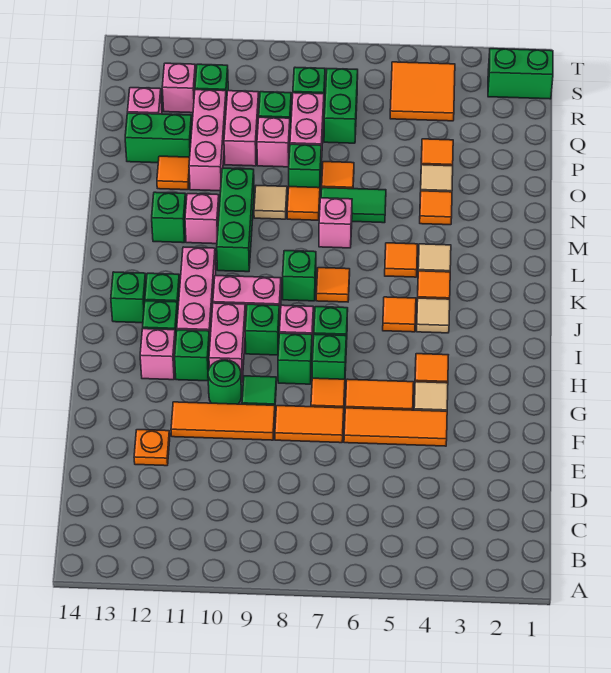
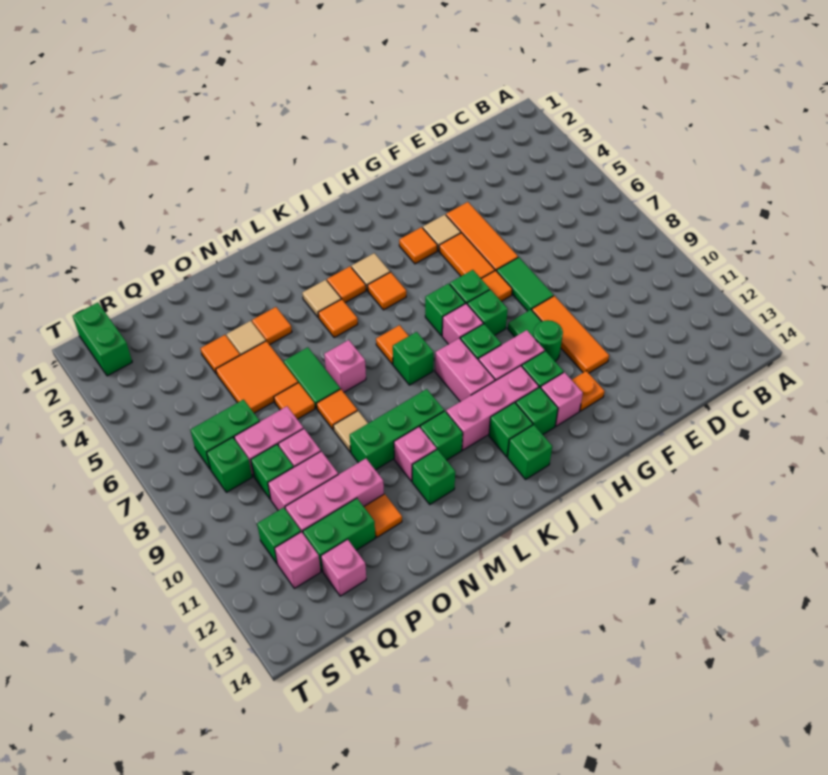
orange plate E12 level 1 -> orange plate G12 level 1
orange tile F7:F8 level 1 -> green tile F7:F8 level 1
green brick O8 level 1 -> green brick L11 level 1
green brick P12:P13 level 1 -> green brick P12:Q12 level 1
orange tile R4:S5 level 1 -> orange tile O5:P6 level 1

